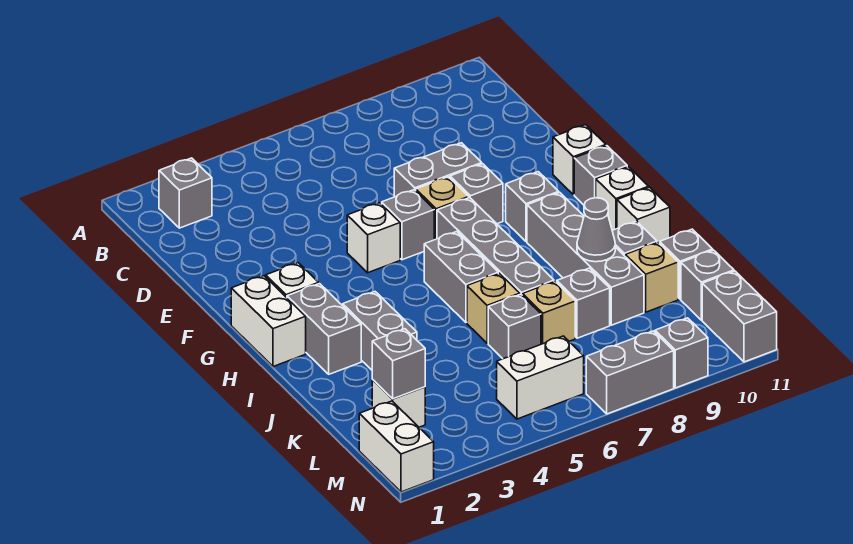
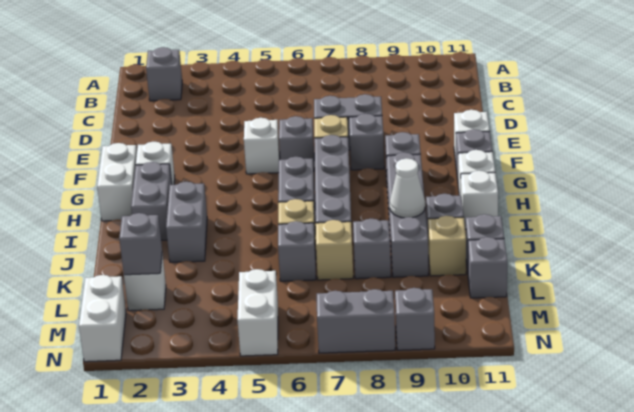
grey cone J9 level 2 -> white cone J9 level 2
white brick M5:M6 level 1 -> white brick M5:N5 level 1
grey brick M11:N11 level 1 -> none

